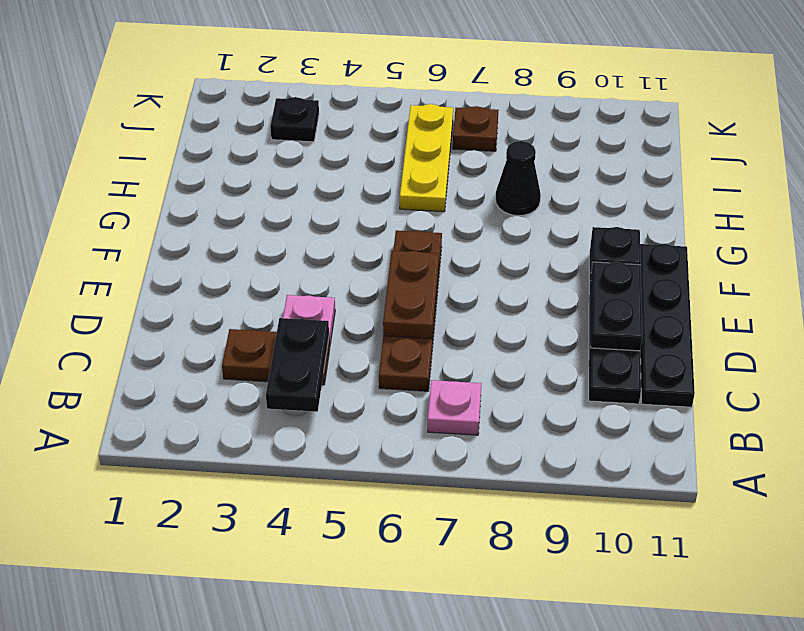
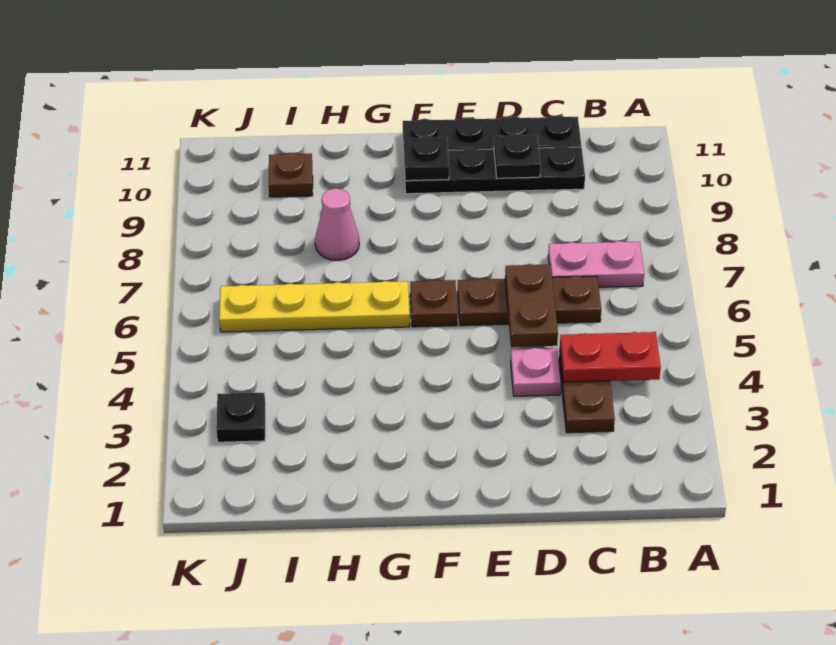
black plate B4:C4 level 2 -> red plate B4:C4 level 2
pink plate B7 level 1 -> pink plate B7:C7 level 1
brown plate D6:E6 level 2 -> brown plate D5:D6 level 2
black plate D10:E10 level 2 -> black plate D10 level 2
yellow plate H6:J6 level 1 -> yellow plate G6:J6 level 1
black cone H8 level 1 -> pink cone H8 level 1
brown plate J7 level 1 -> brown plate I10 level 1

